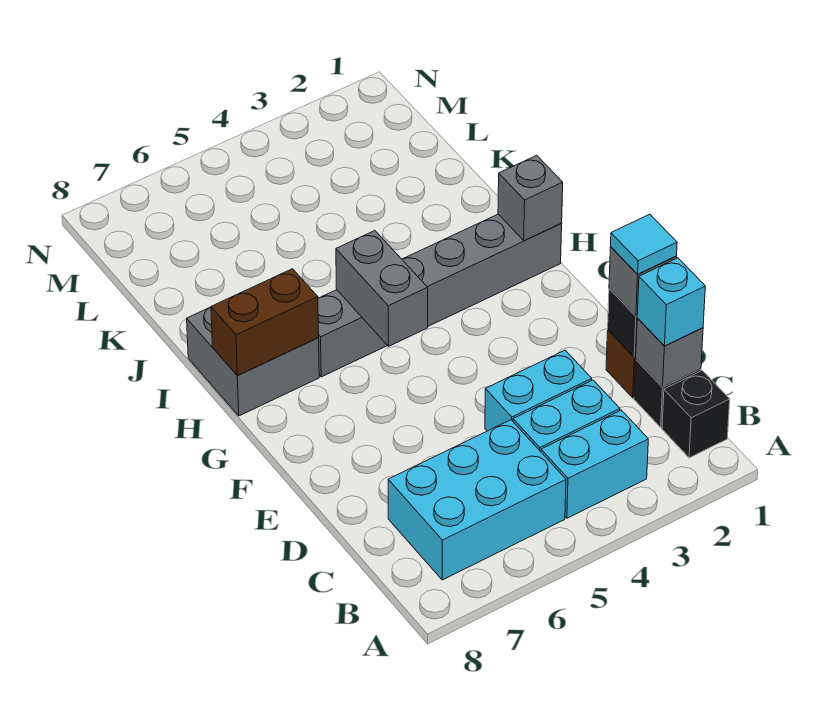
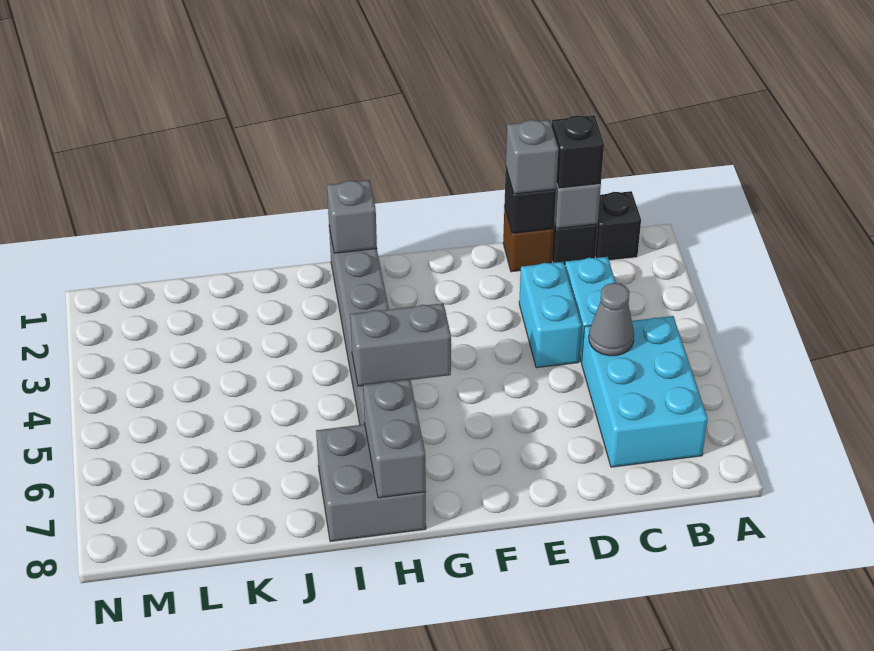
cyan brick B3:B4 level 1 -> none
cyan brick C1 level 3 -> black brick C1 level 3
none -> grey cone C5 level 2
cyan tile D1 level 4 -> none
brown brick H7:H8 level 2 -> grey brick H7:H8 level 2

